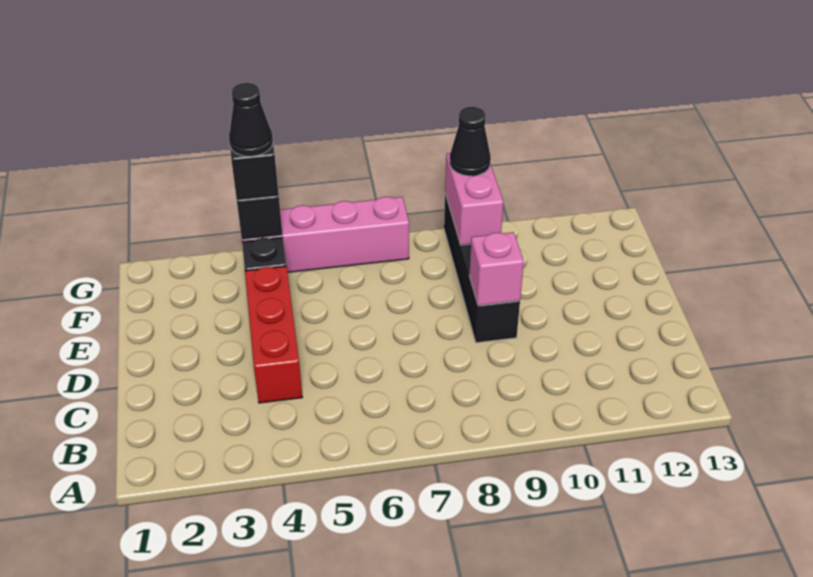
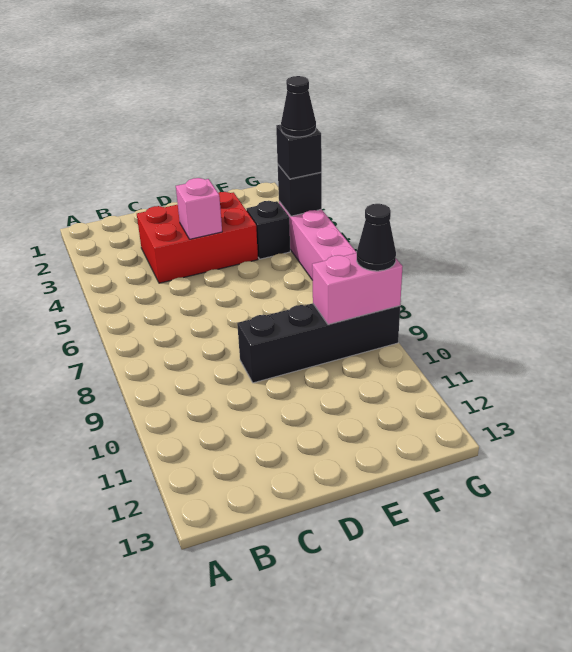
red brick C4:E4 level 1 -> red brick C3:E4 level 1
pink brick D9 level 2 -> pink brick D4 level 2

